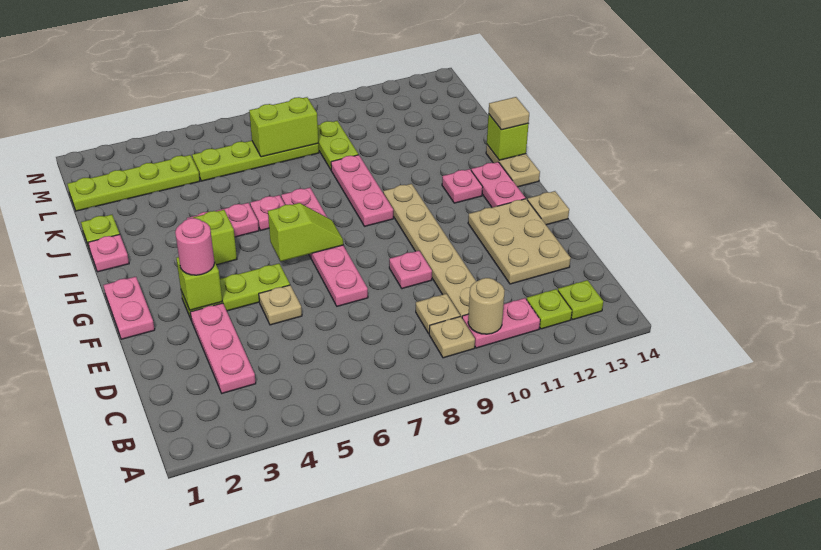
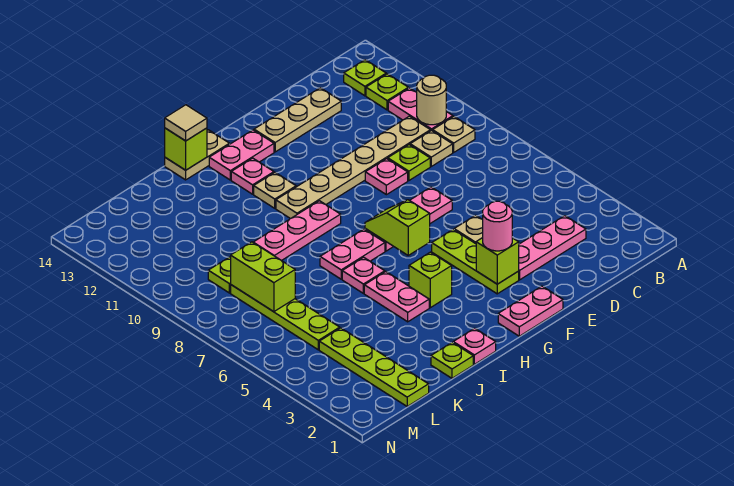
none -> lime plate D9 level 1
tan plate D12:F13 level 1 -> tan plate D13:F13 level 1
tan plate F14 level 1 -> tan plate H11 level 1

